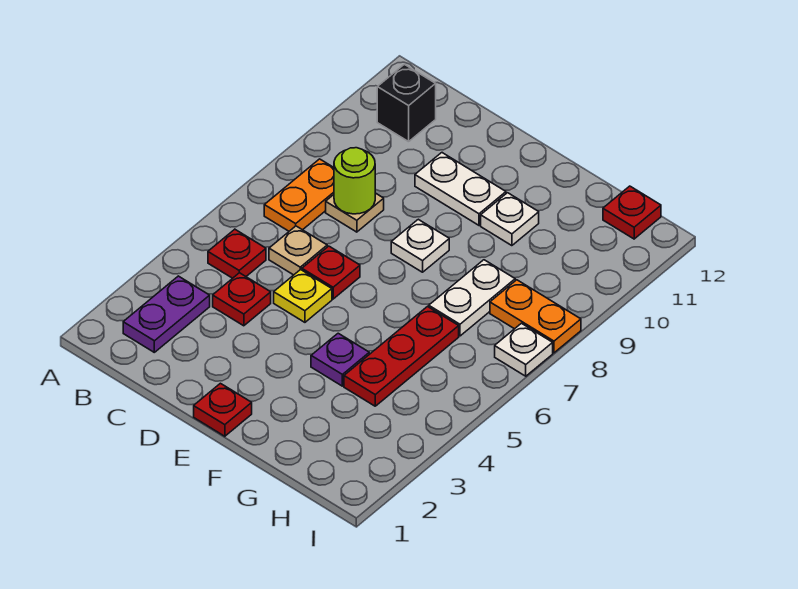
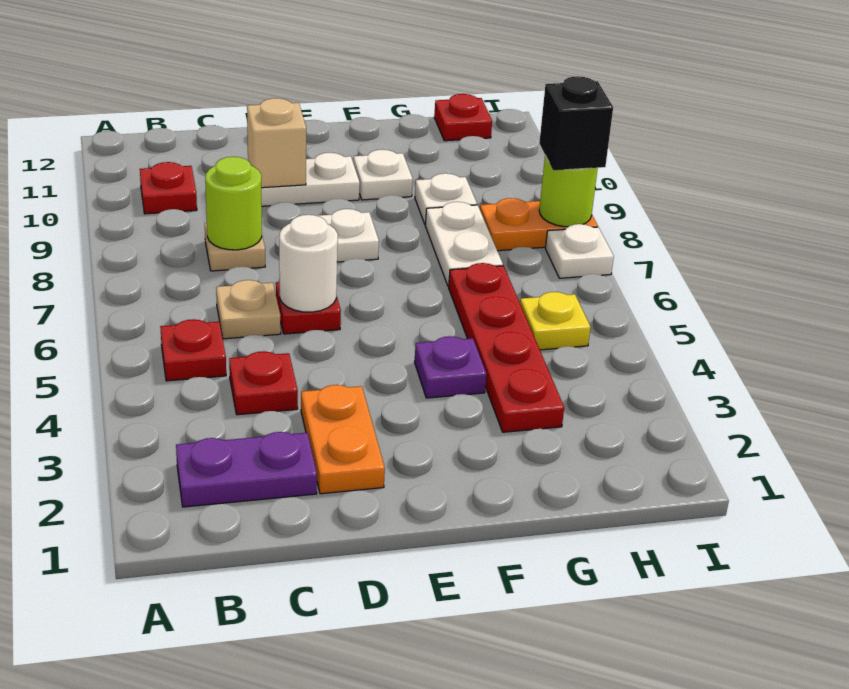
purple plate B2:B3 level 1 -> purple plate B2:C2 level 1
orange plate B7:B8 level 1 -> orange plate D2:D3 level 1
black brick B11 level 1 -> black brick I8 level 3
yellow plate D5 level 1 -> yellow plate H5 level 1
none -> white round brick D6 level 2
none -> tan brick D10 level 2
red plate E1 level 1 -> red plate B10 level 1
red plate G4:G6 level 1 -> red plate G3:G6 level 1
none -> white plate G9 level 1
none -> lime round brick I8 level 2

